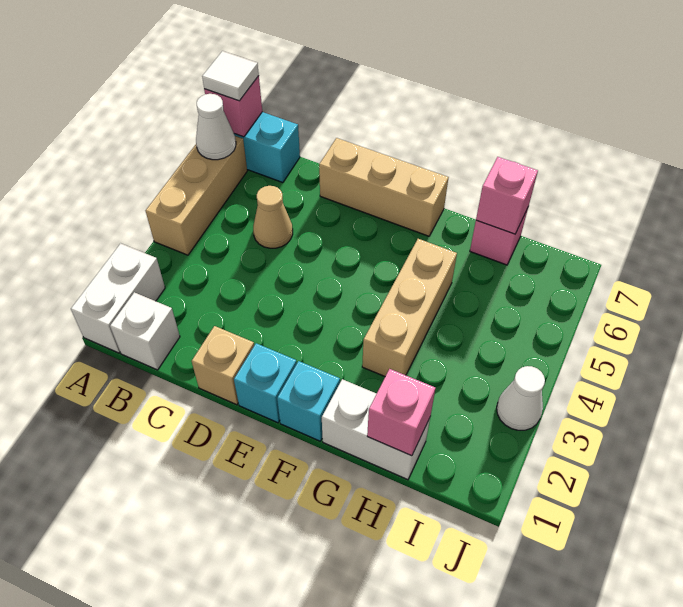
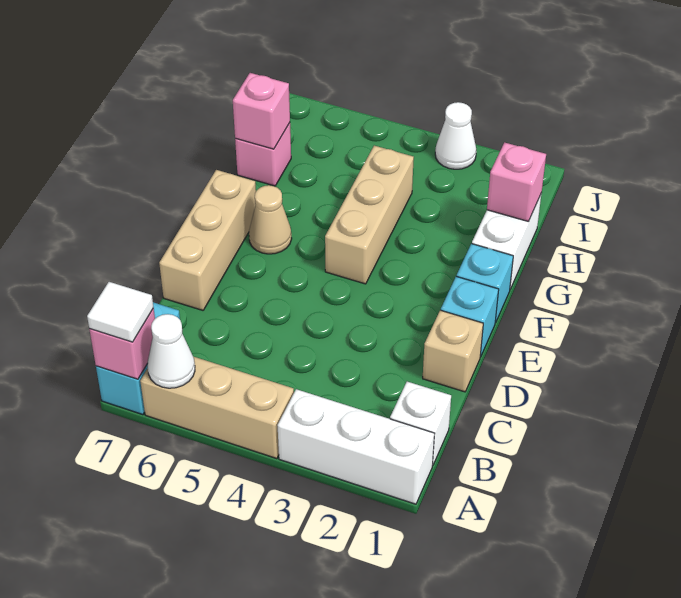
white brick A1:A2 level 1 -> white brick A1:A3 level 1
tan cone C5 level 1 -> tan cone F6 level 1
tan brick G3:G5 level 1 -> tan brick F4:H4 level 1

